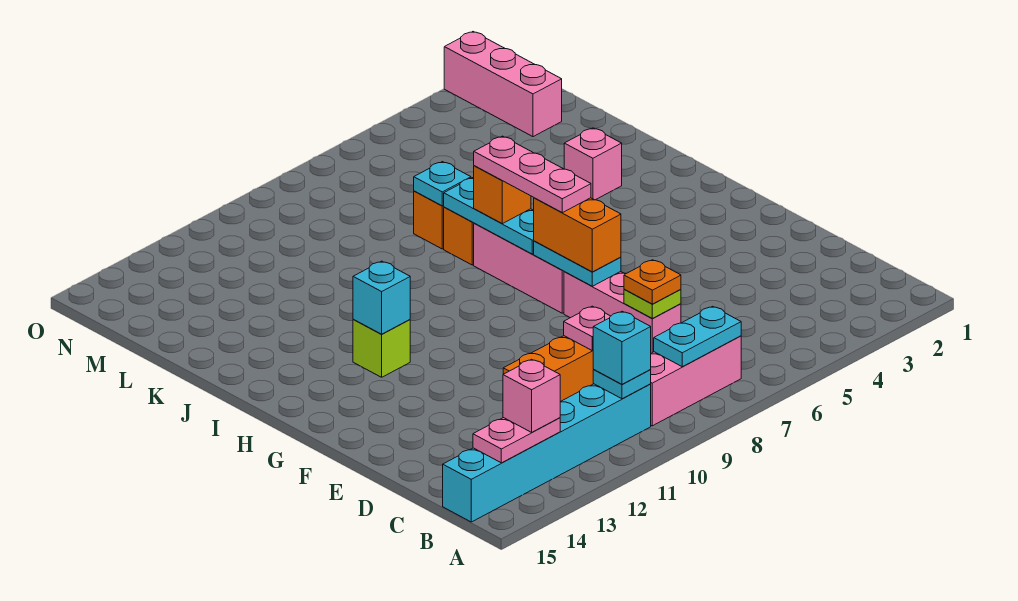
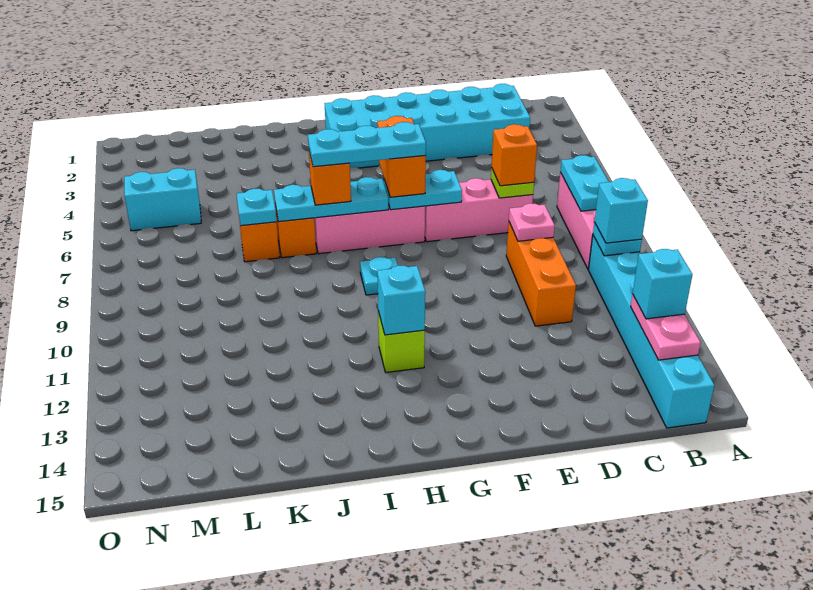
pink brick B13 level 3 -> cyan brick B13 level 3
none -> cyan brick C2:H3 level 1
orange plate D7 level 3 -> orange brick D7 level 3
orange brick F7:G7 level 3 -> orange brick G6:G7 level 3
pink plate G7:I7 level 4 -> cyan plate G7:I7 level 4
none -> cyan plate H9 level 1
pink brick J3 level 1 -> none
pink brick M2:O2 level 1 -> none
none -> cyan brick M5:N5 level 1

